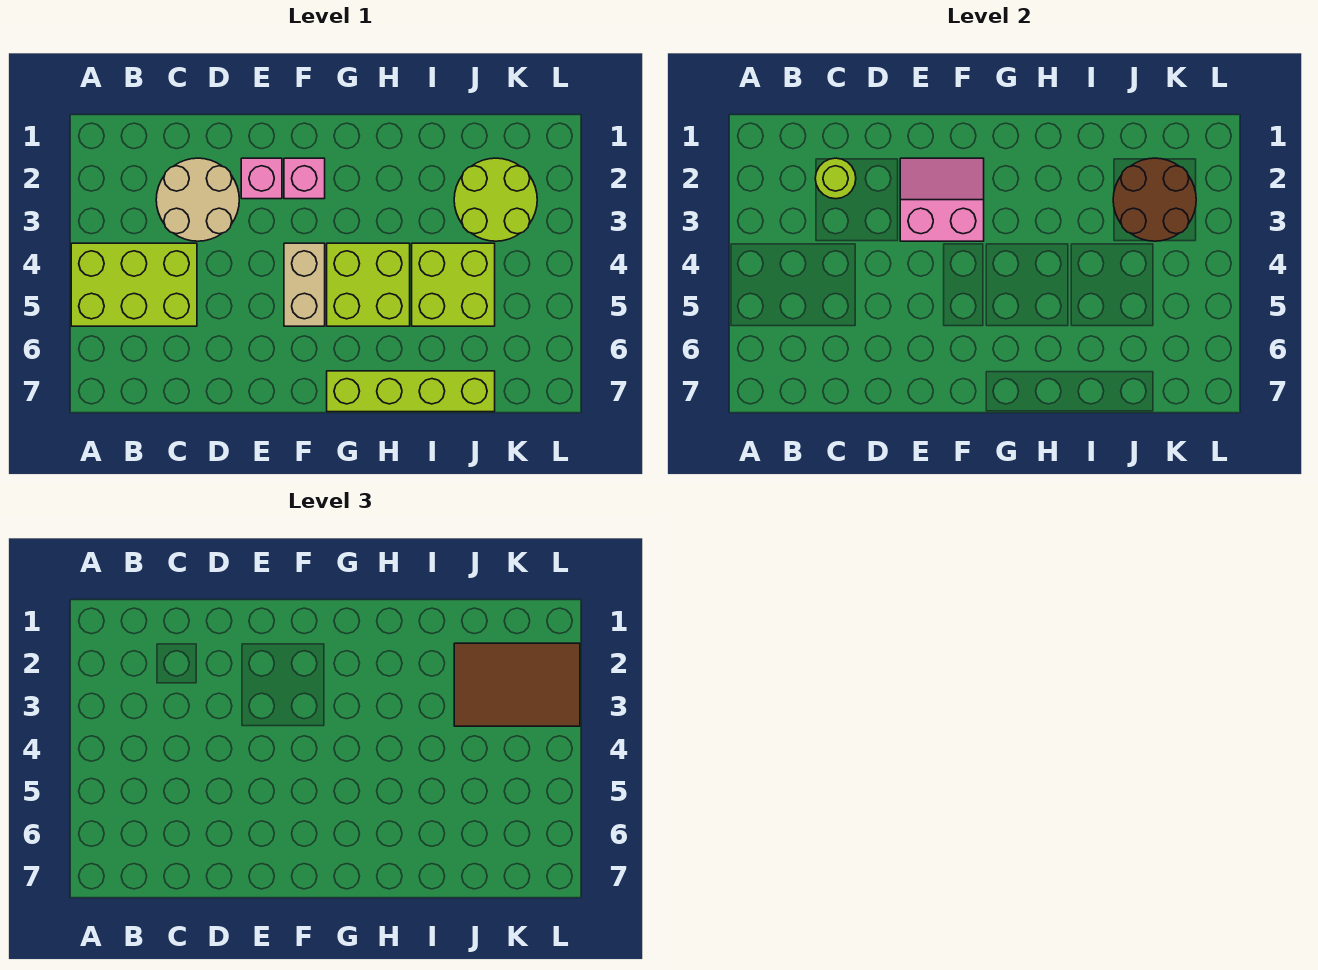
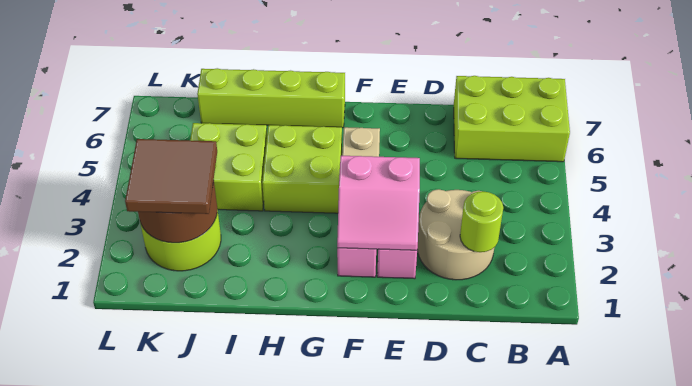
lime brick A4:C5 level 1 -> lime brick A6:C7 level 1
brown tile J2:L3 level 3 -> brown tile J2:K3 level 3

